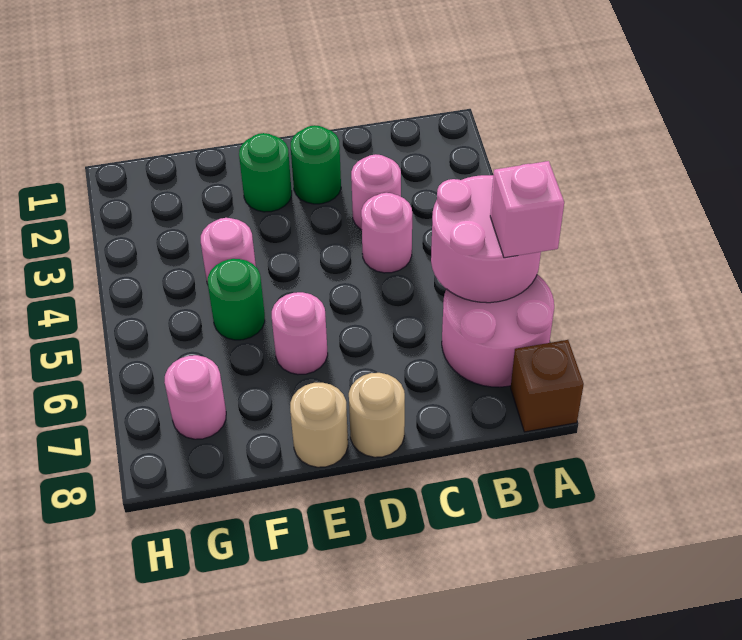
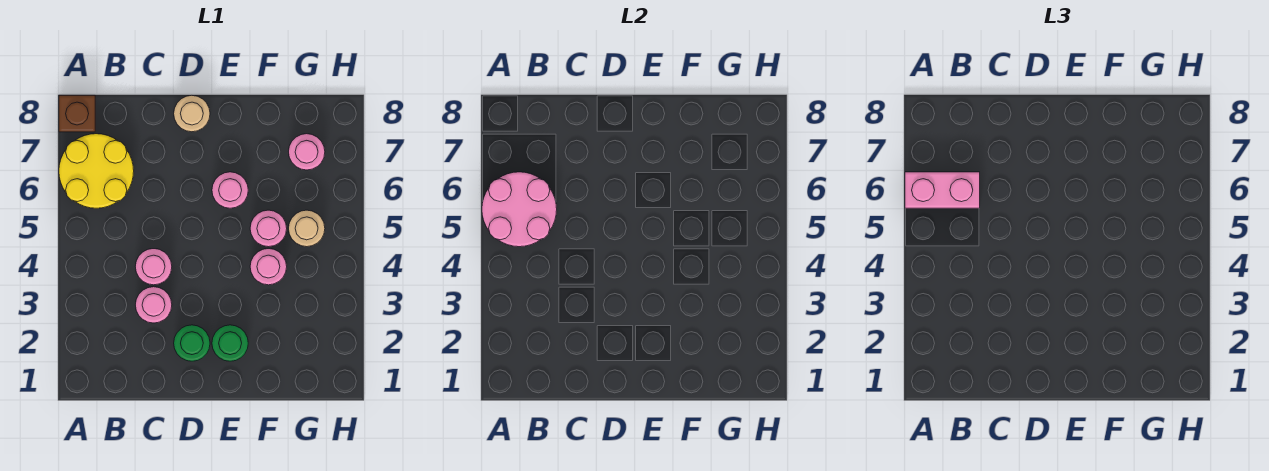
pink round brick A6:B7 level 1 -> yellow round brick A6:B7 level 1
pink brick A6 level 3 -> pink brick A6:B6 level 3
tan round brick E8 level 1 -> tan round brick G5 level 1
green round brick F5 level 1 -> pink round brick F5 level 1

